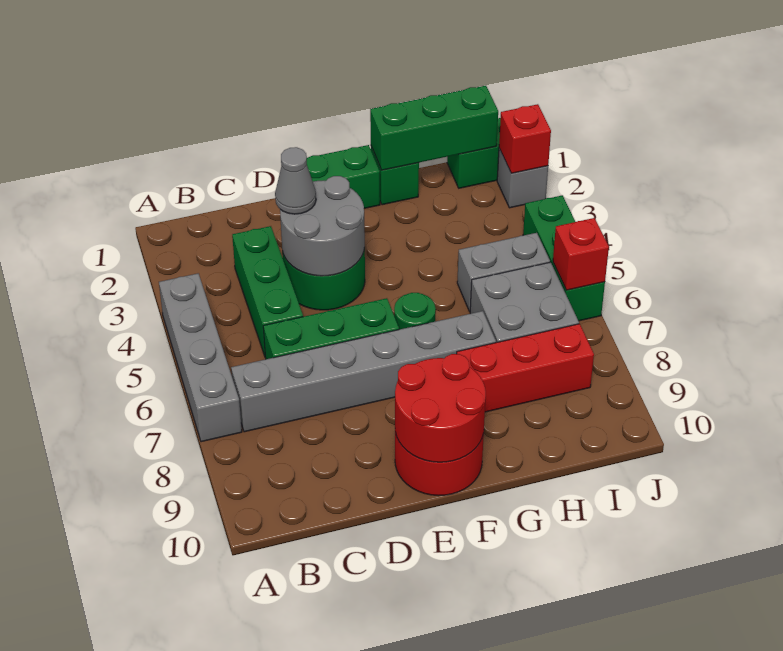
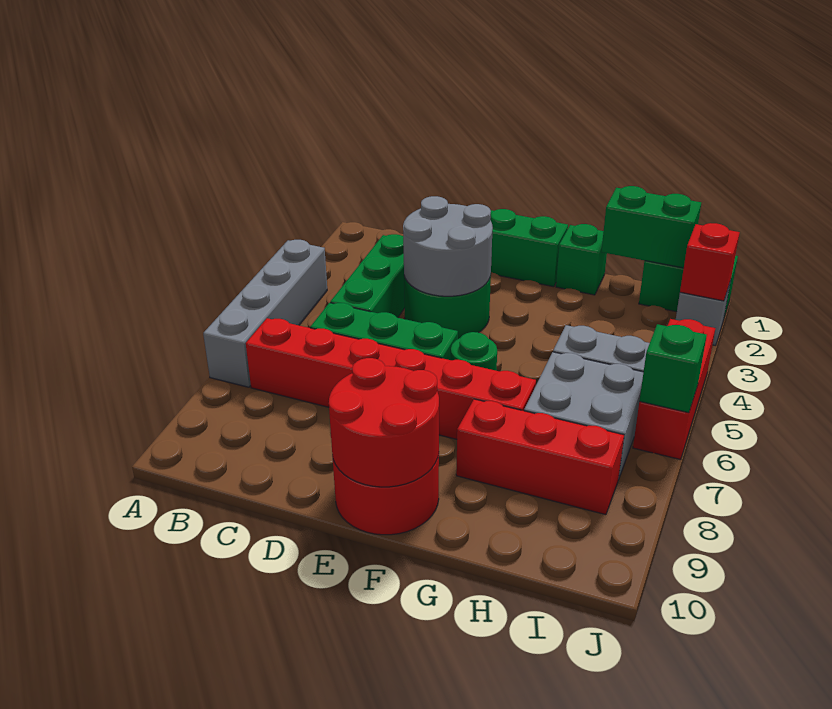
grey brick B7:G7 level 1 -> red brick B7:G7 level 1
grey cone D3 level 3 -> none
green brick G1:I1 level 2 -> green brick H1:I1 level 2
green brick J4:J6 level 1 -> red brick J4:J6 level 1
red brick J6 level 2 -> green brick J6 level 2

